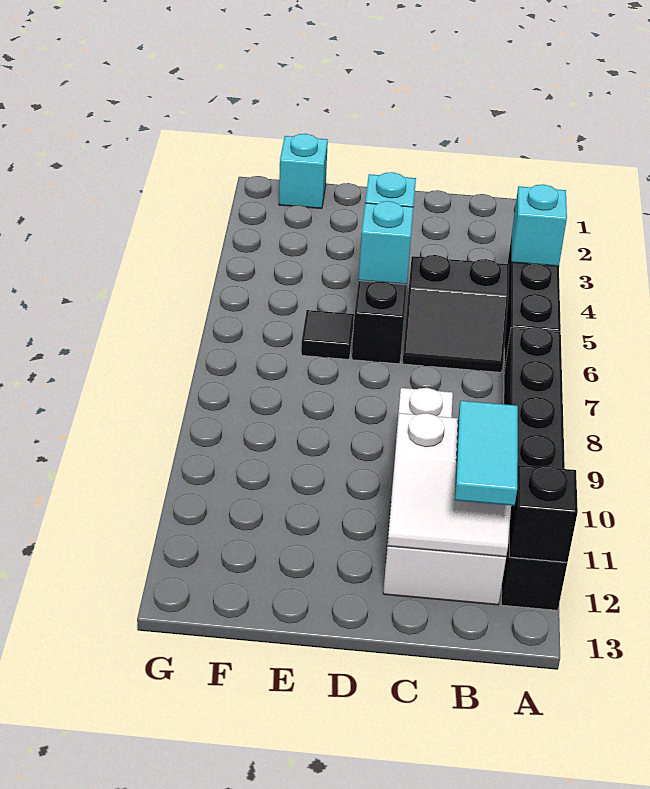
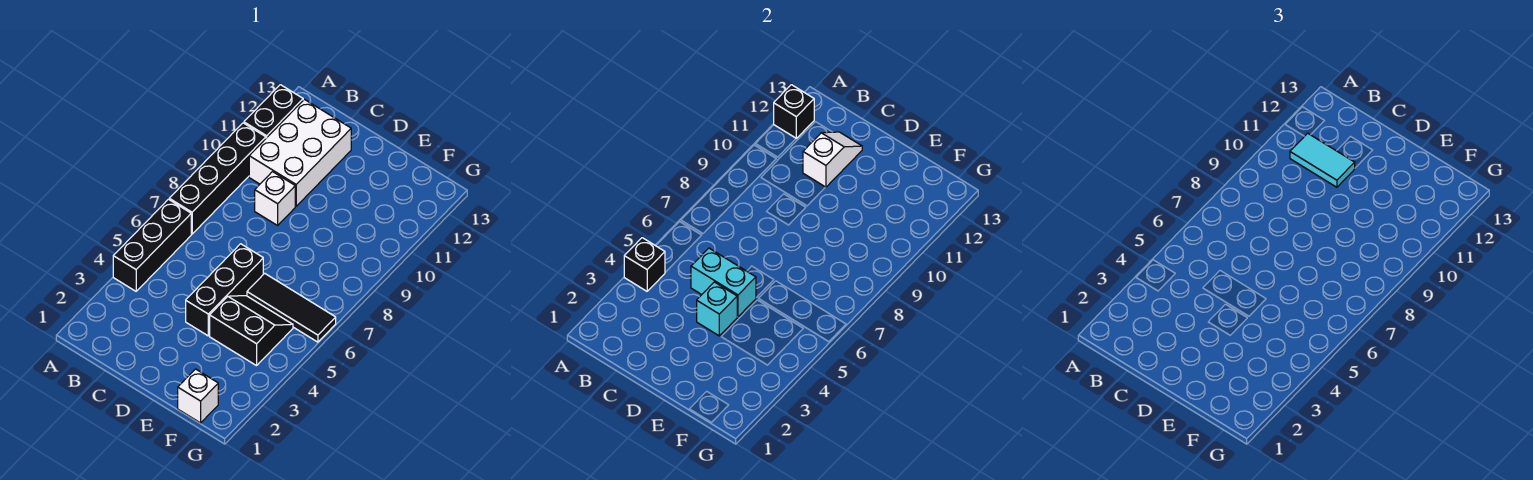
cyan brick A4 level 2 -> black brick A4 level 2
black slope B5:C6 level 1 top 5 -> black slope E4:F5 level 1 top 4
white slope B11:C12 level 2 top 11 -> white slope C11:C12 level 2 top 11
cyan tile B11:B12 level 3 -> cyan tile B11:C11 level 3
cyan brick D5 level 2 -> cyan brick C5:D5 level 2
black tile E6 level 1 -> black tile E6:G6 level 1
cyan brick F1 level 1 -> white brick F1 level 1

